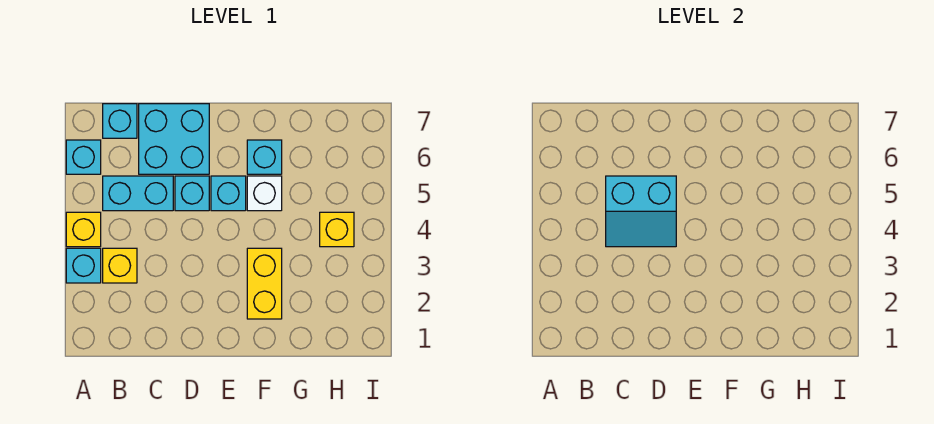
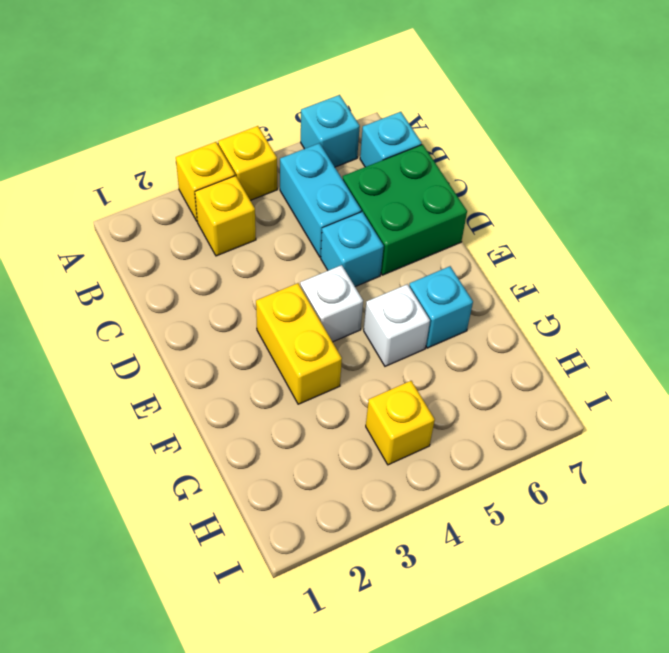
cyan brick A3 level 1 -> yellow brick A3 level 1
cyan slope C4:D5 level 2 top 5 -> none
cyan brick C6:D7 level 1 -> green brick C6:D7 level 1
none -> white brick E4 level 1
cyan brick E5 level 1 -> none
yellow brick F2:F3 level 1 -> yellow brick E3:F3 level 1

